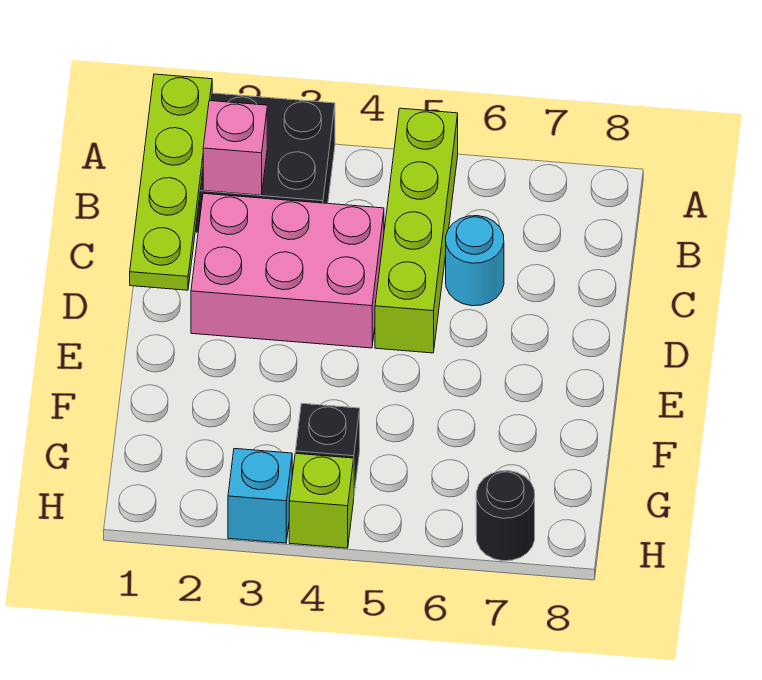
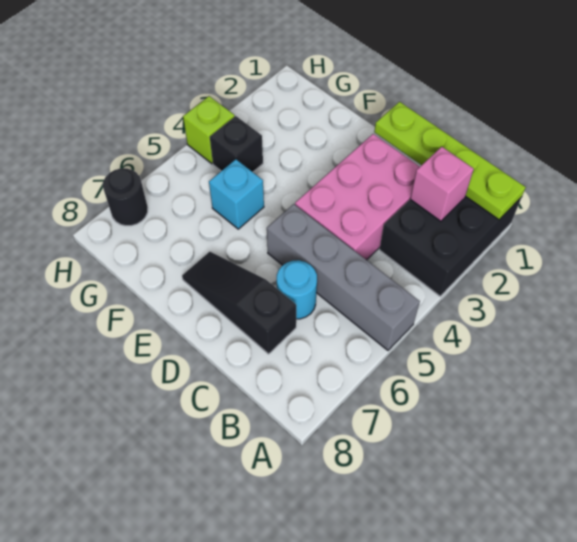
lime brick A5:D5 level 1 -> grey brick A5:D5 level 1
none -> black slope C7:E7 level 1 top C
cyan brick H3 level 1 -> cyan brick F5 level 1

